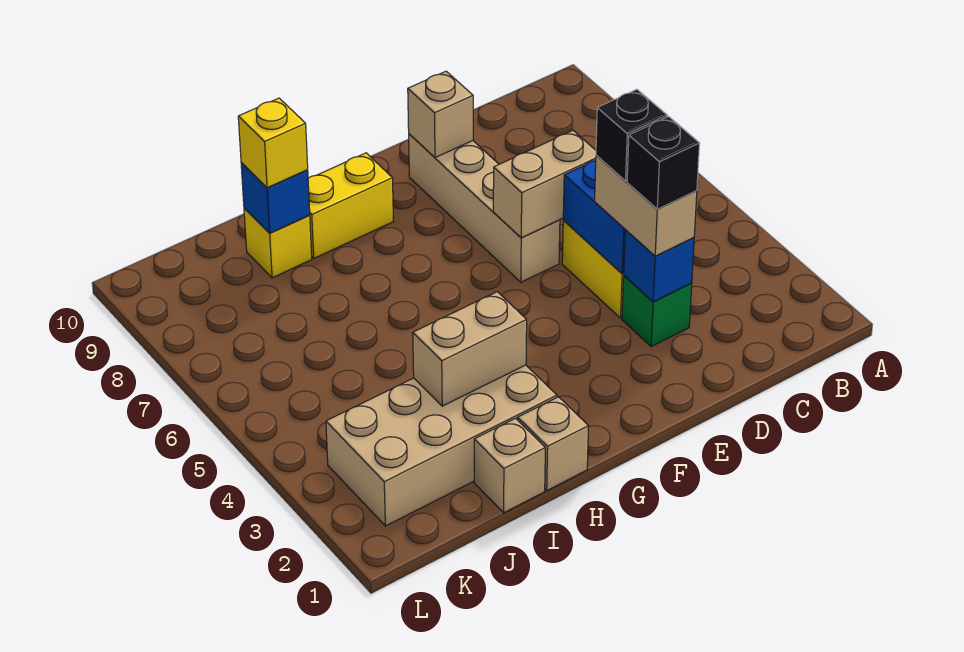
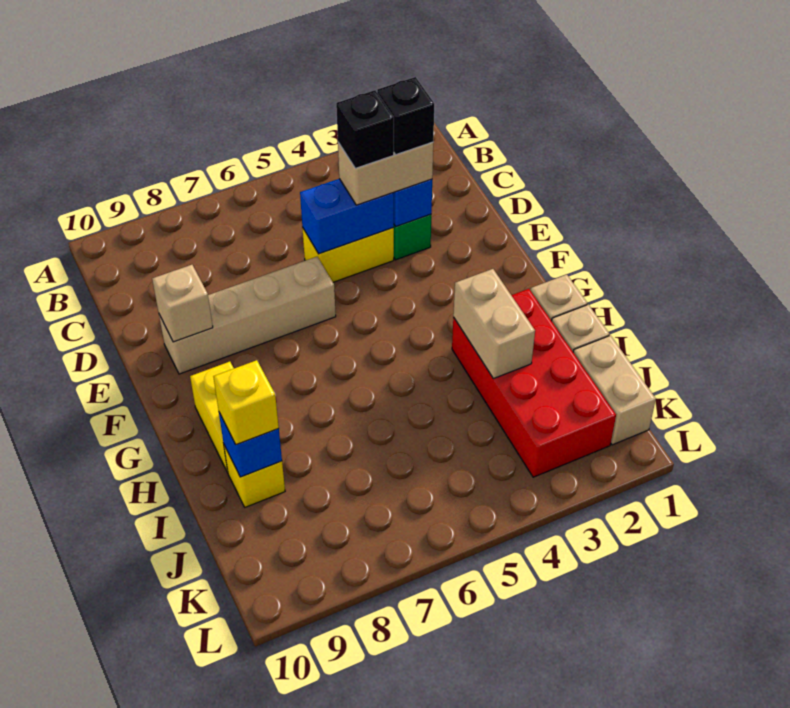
tan brick D6:E6 level 2 -> tan brick J1:K1 level 1
tan brick H2:K3 level 1 -> red brick H2:K3 level 1

